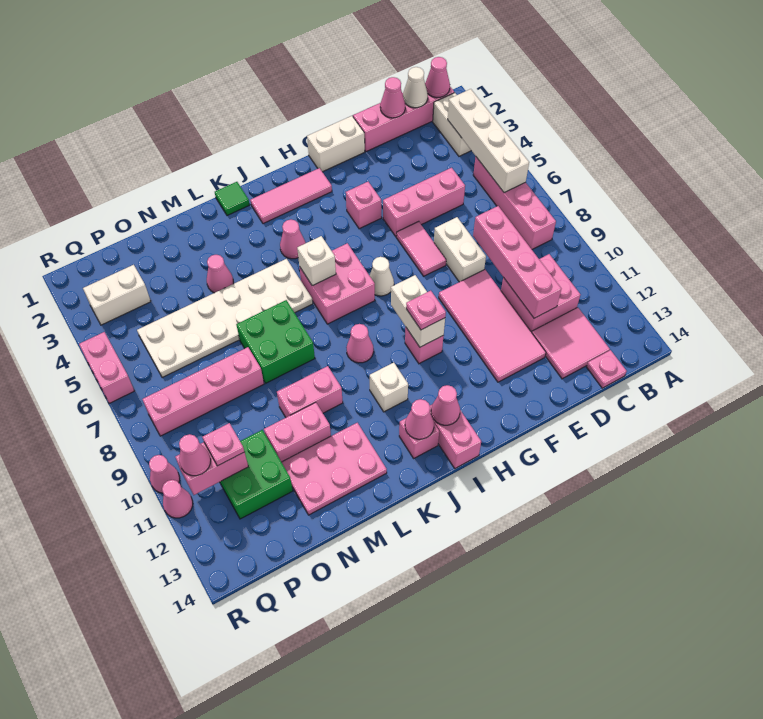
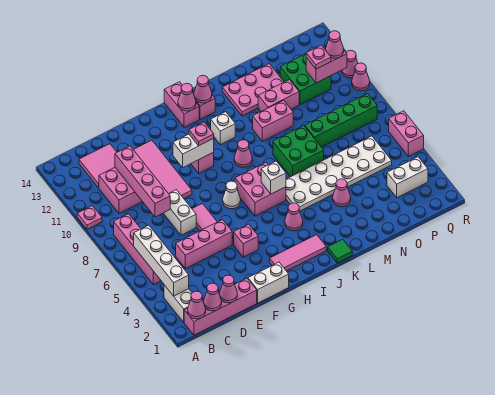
white cone C1 level 2 -> pink cone C1 level 2
pink plate C14 level 1 -> pink plate A10 level 1
white brick H9:H10 level 2 -> white brick G10:H10 level 2
pink brick N8:Q8 level 1 -> green brick N8:Q8 level 1

